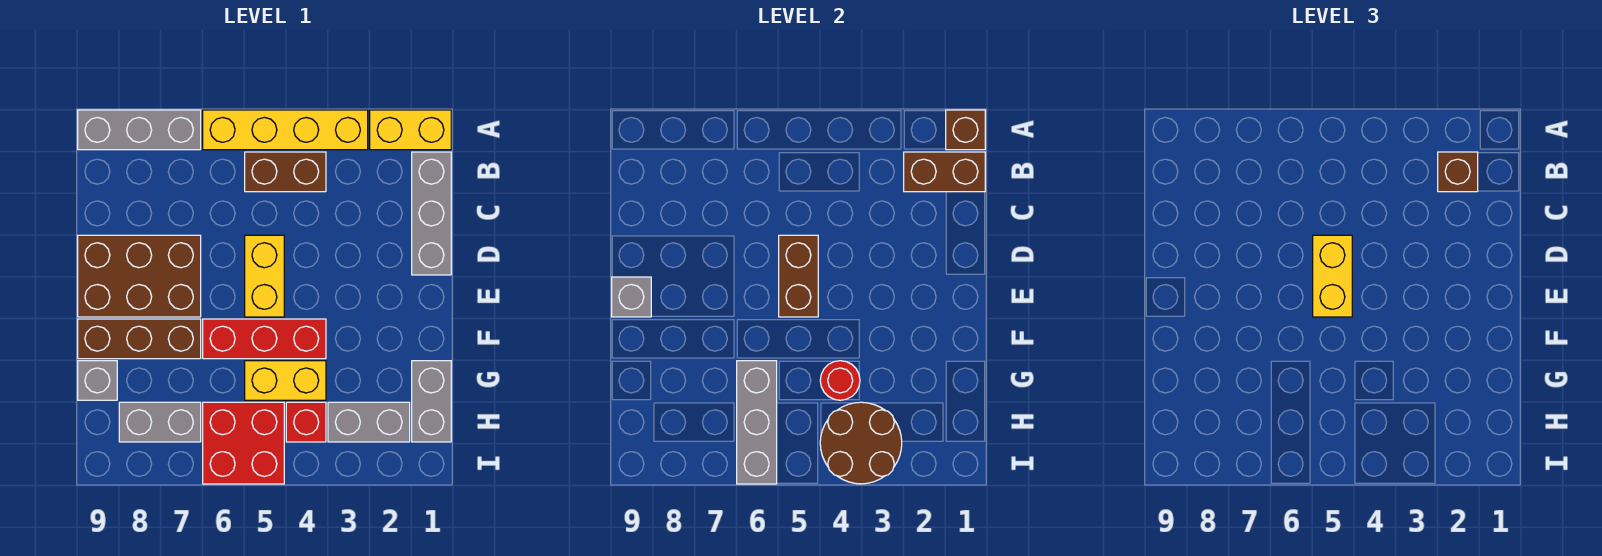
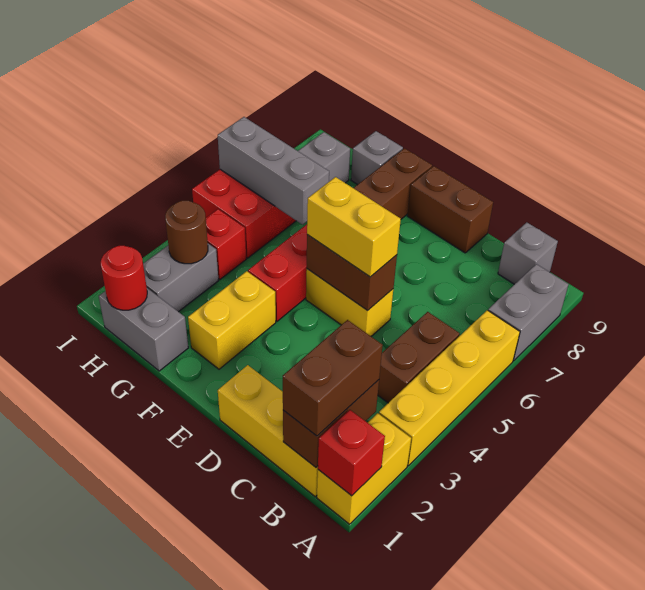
brown brick A1 level 2 -> red brick A1 level 2
grey brick A7:A9 level 1 -> grey brick A7:A8 level 1
grey brick B1:D1 level 1 -> yellow brick B1:D1 level 1
brown brick B2 level 3 -> brown brick B1:B2 level 3
brown brick D7:E9 level 1 -> brown brick D9:E9 level 1
grey brick E9 level 2 -> grey brick B9 level 1
yellow brick G4:G5 level 1 -> yellow brick F2:F3 level 1
red round brick G4 level 2 -> red round brick H1 level 2
brown round brick H3:I4 level 2 -> brown round brick H3 level 2

